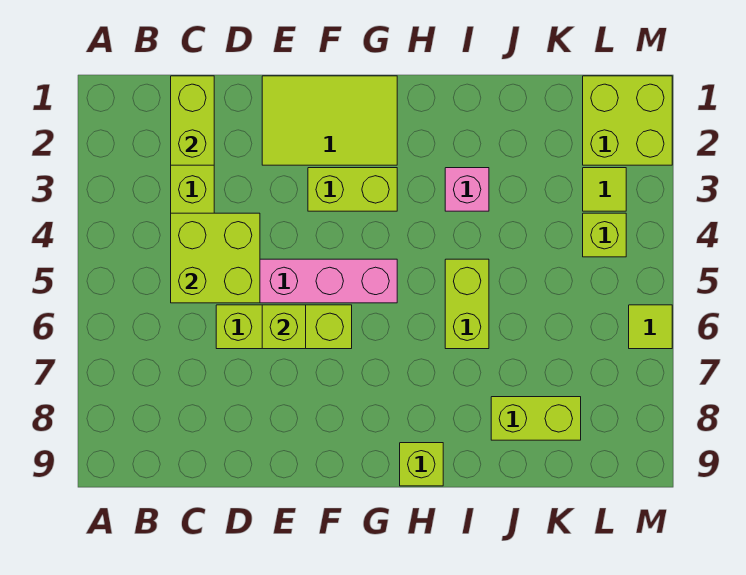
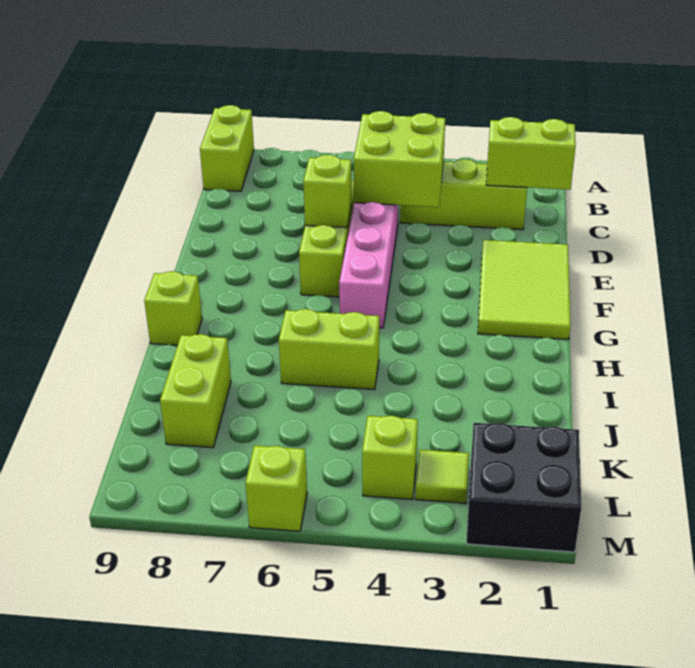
lime brick F3:G3 level 1 -> lime brick A9:B9 level 1
pink brick I3 level 1 -> none
lime brick L1:M2 level 1 -> black brick L1:M2 level 1
lime tile M6 level 1 -> lime brick M6 level 1

